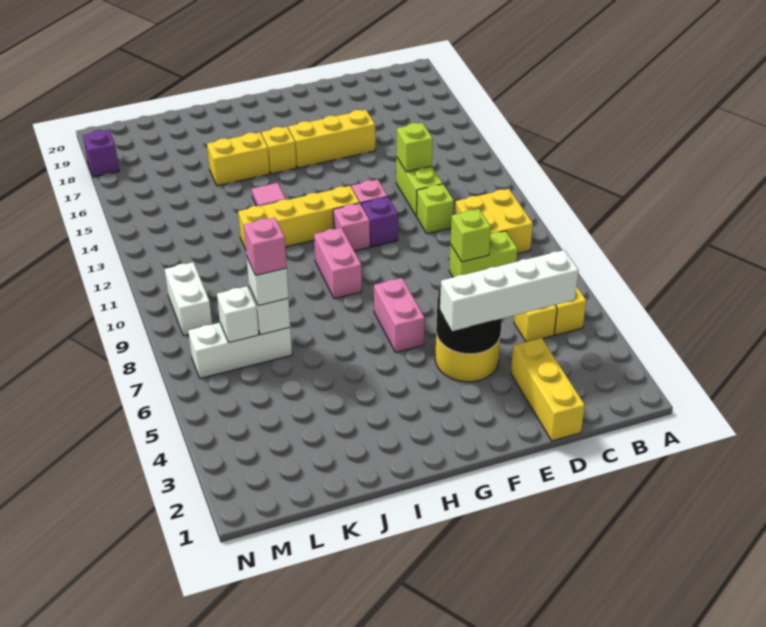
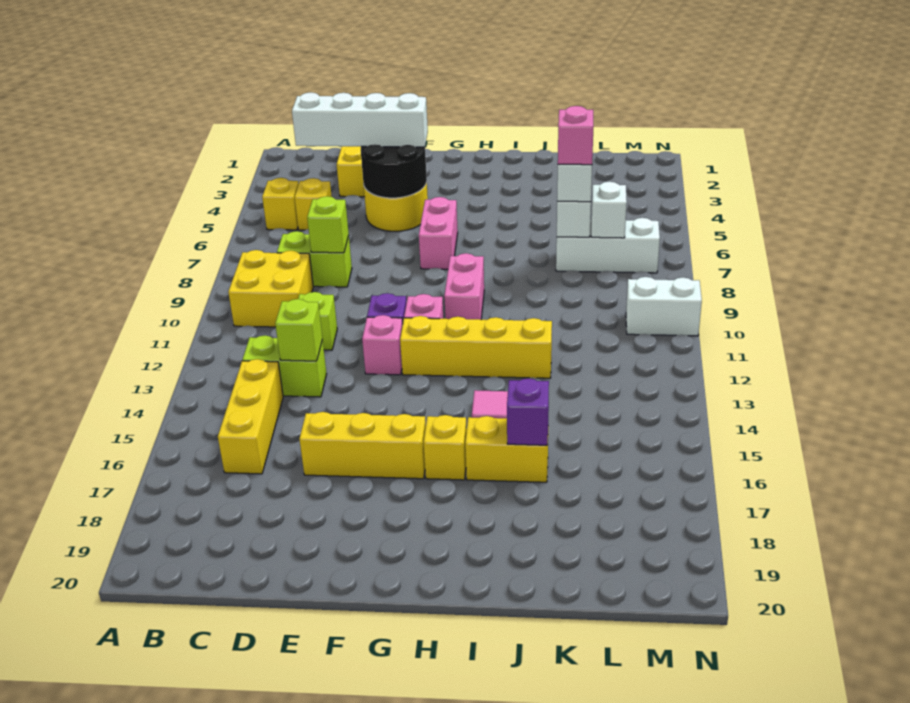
none -> yellow brick C14:C16 level 1
lime brick D12:D13 level 1 -> lime brick C13:D13 level 1
white brick M9:M10 level 1 -> white brick M10:N10 level 1
purple brick N18 level 1 -> purple brick J16 level 2

